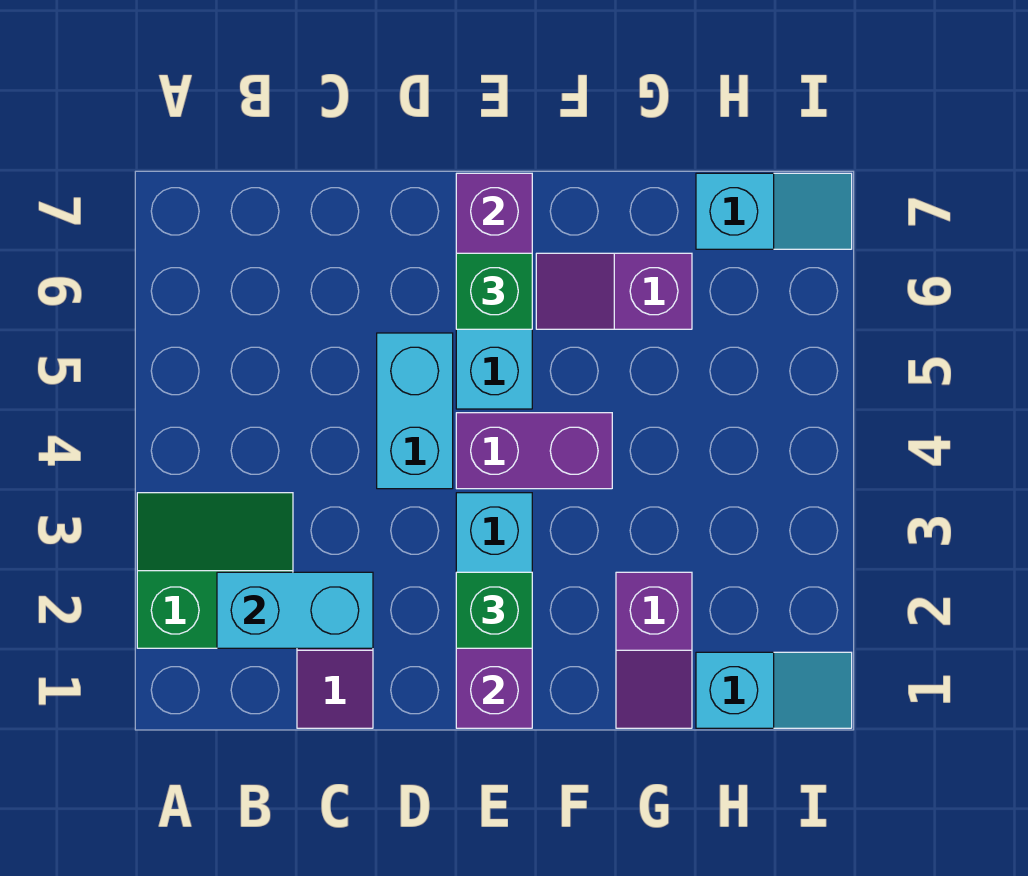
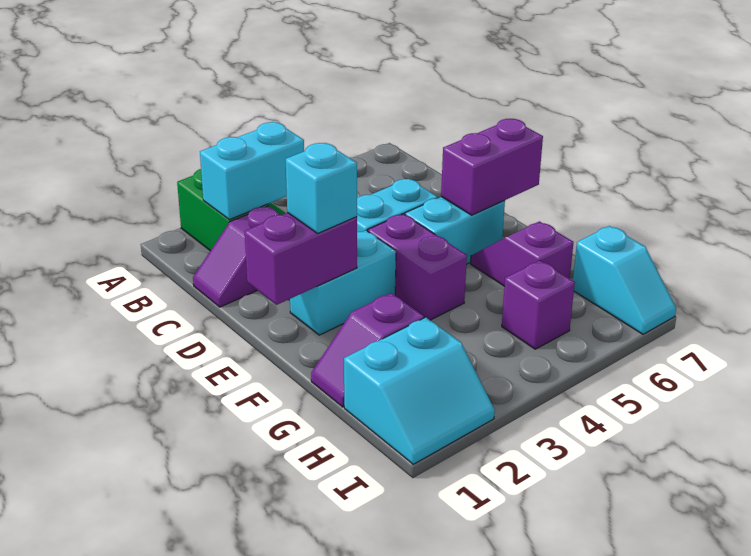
cyan brick B2:C2 level 2 -> cyan brick B2:B3 level 2
green brick E2 level 3 -> cyan brick E2 level 3
green brick E6 level 3 -> none
cyan slope H1:I1 level 1 top H -> cyan slope H1:I2 level 1 top H
none -> purple brick H5 level 1

